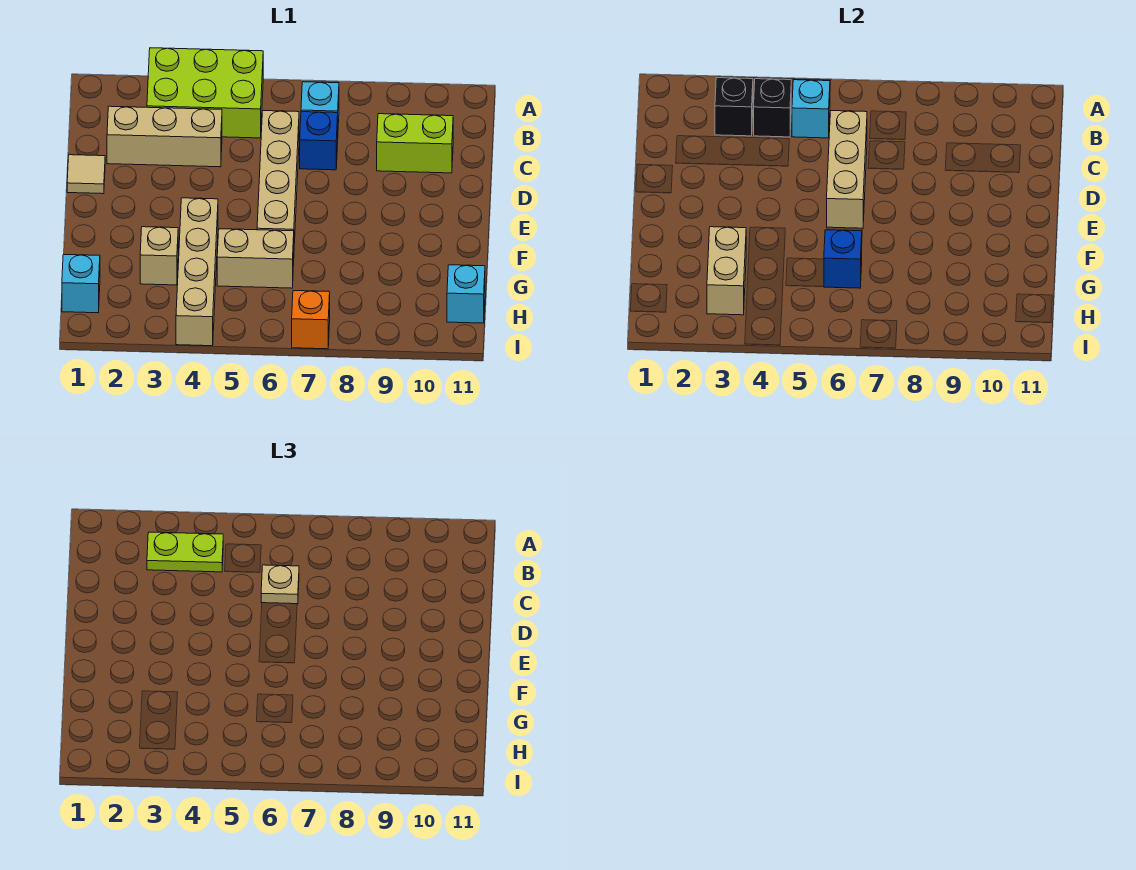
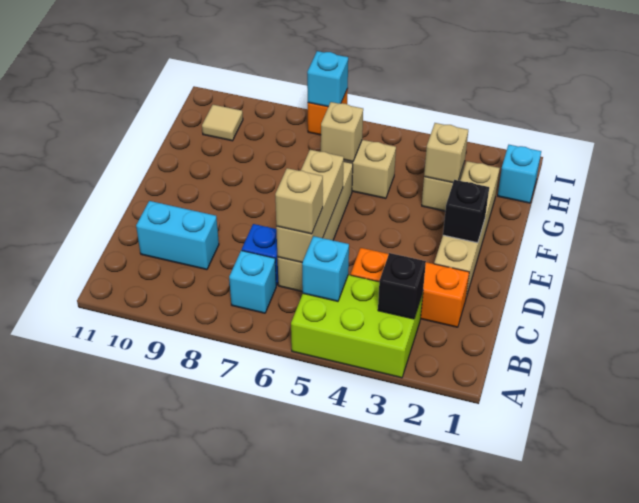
lime plate B3:B4 level 3 -> none
black brick B4 level 2 -> black brick E2 level 2
tan brick C2:C4 level 1 -> orange brick C2:C4 level 1
tan plate C6 level 3 -> tan brick C6 level 3
lime brick C9:C10 level 1 -> cyan brick C9:C10 level 1
tan tile D1 level 1 -> tan tile H10 level 1
tan brick F4:I4 level 1 -> tan brick D2:G2 level 1
tan brick G3:H3 level 2 -> tan brick G3 level 2
blue brick G6 level 2 -> tan brick G6 level 2
cyan brick H11 level 1 -> cyan brick I7 level 2

